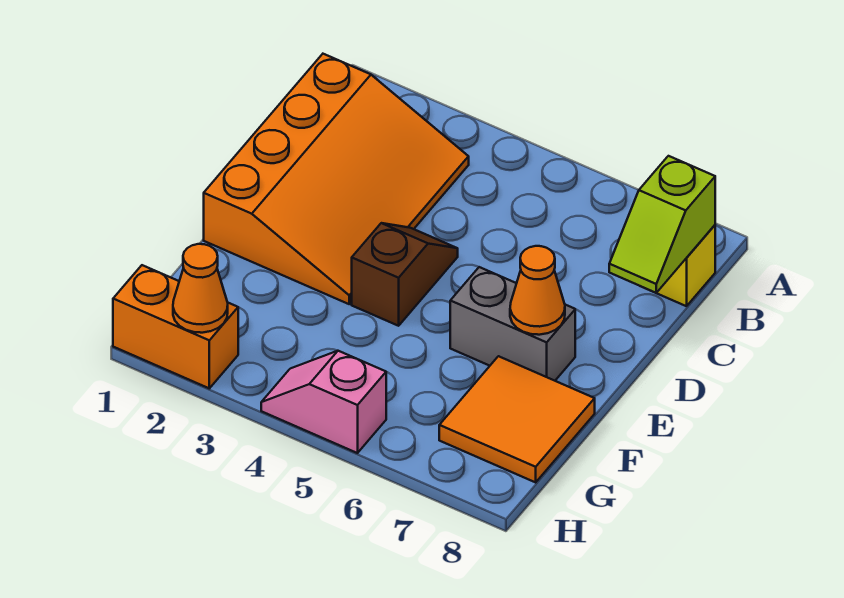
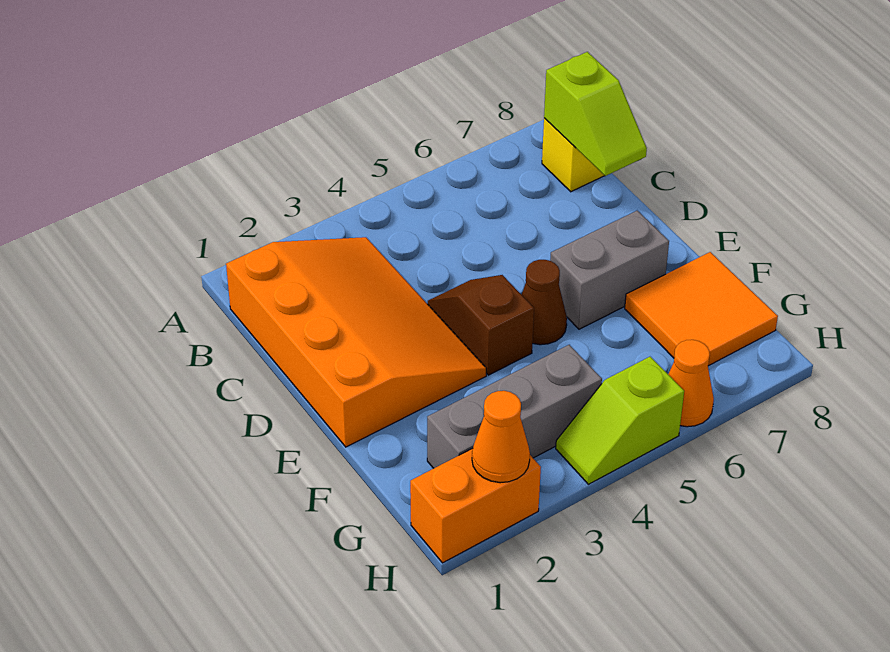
none -> brown cone E5 level 1
orange cone E7 level 2 -> orange cone H6 level 1
none -> grey brick G2:G4 level 1
pink slope H4:H5 level 1 top 5 -> lime slope H4:H5 level 1 top 5

